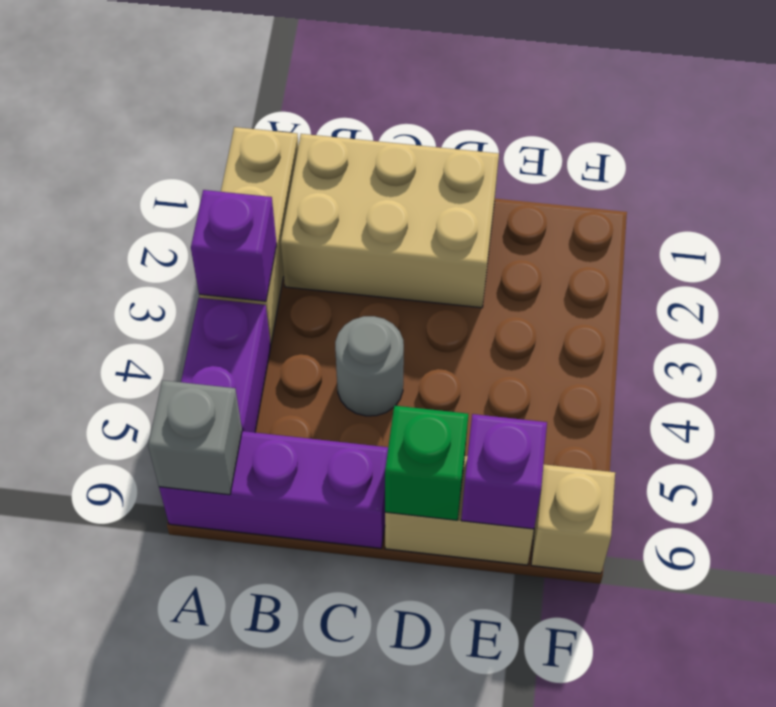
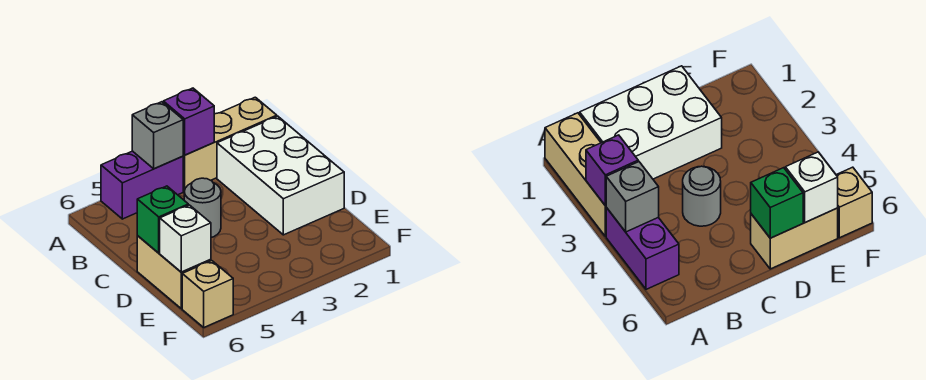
purple brick A6:C6 level 1 -> none
grey brick A6 level 2 -> grey brick A4 level 2
tan brick B1:D2 level 1 -> white brick B1:D2 level 1
purple brick E6 level 2 -> white brick E6 level 2

